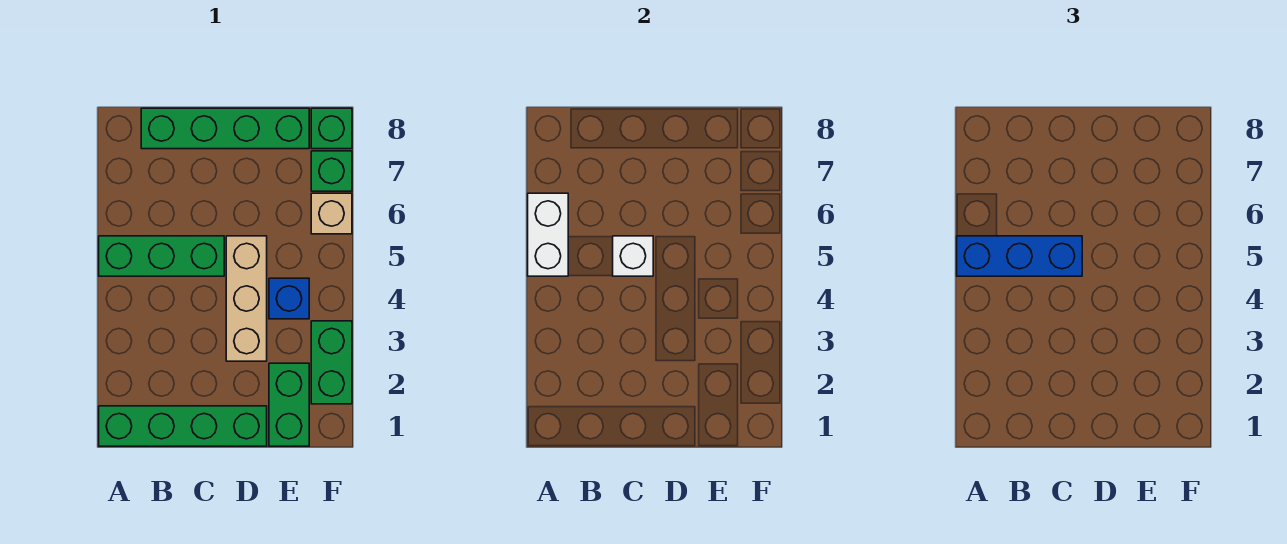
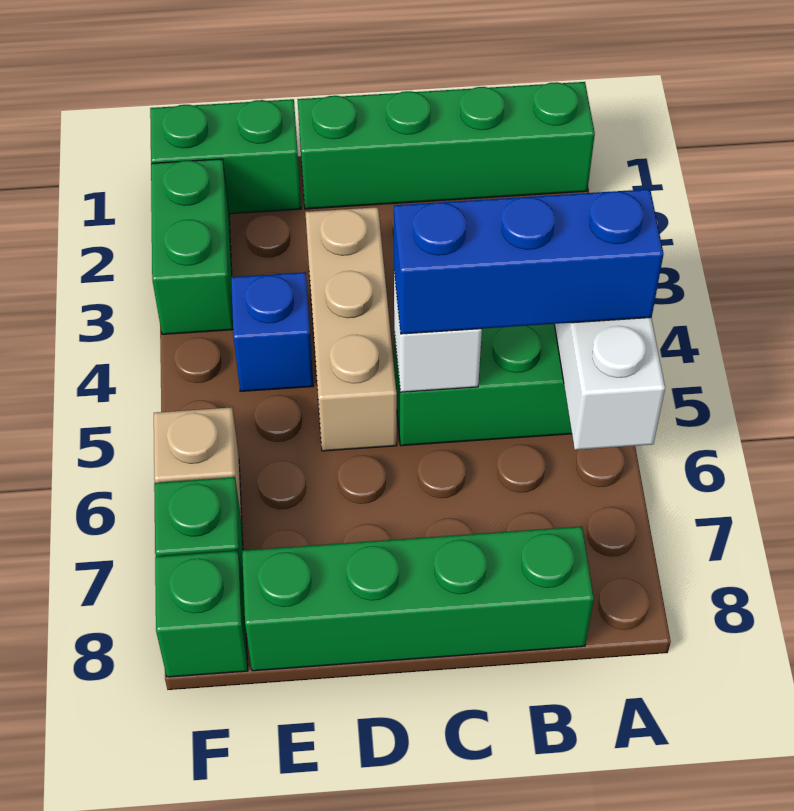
green brick E1:E2 level 1 -> green brick E1:F1 level 1

